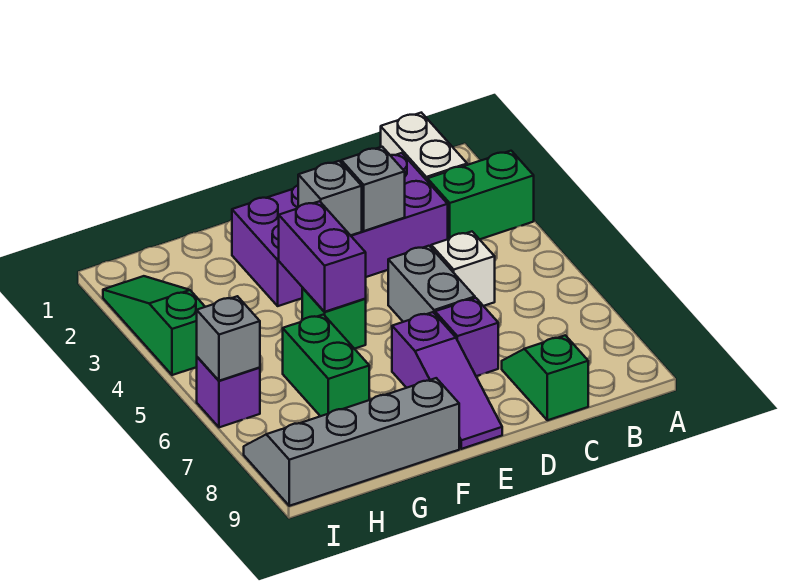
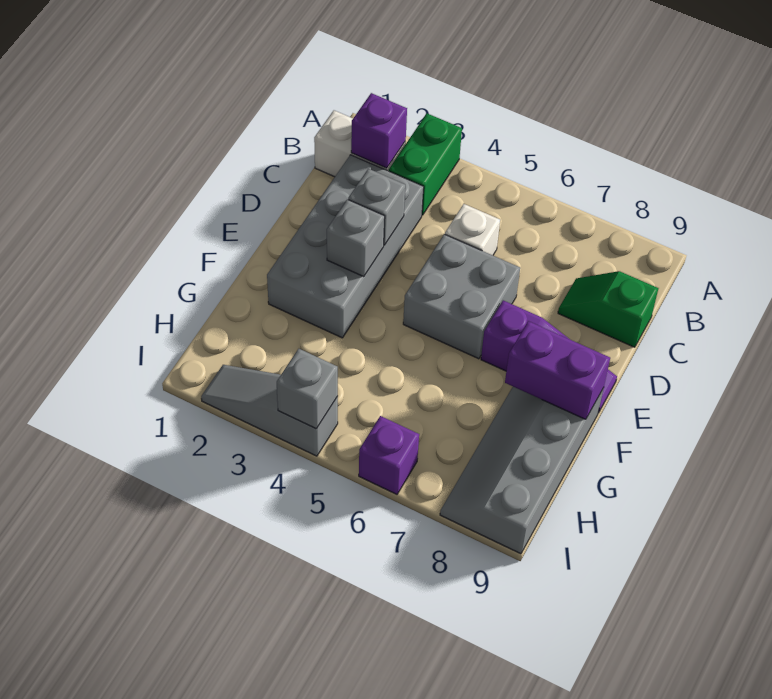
purple brick C2:F3 level 1 -> grey brick C2:F3 level 1
grey brick D5:D6 level 1 -> grey brick D5:E6 level 1
purple brick D7 level 1 -> purple brick B2 level 2
purple brick F4:F5 level 2 -> purple brick F8:F9 level 2
green brick F5 level 1 -> none
green brick G6:G7 level 1 -> none
green slope I2:I4 level 1 top 4 -> grey slope I2:I4 level 1 top 4
grey brick I6 level 2 -> grey brick I4 level 2

